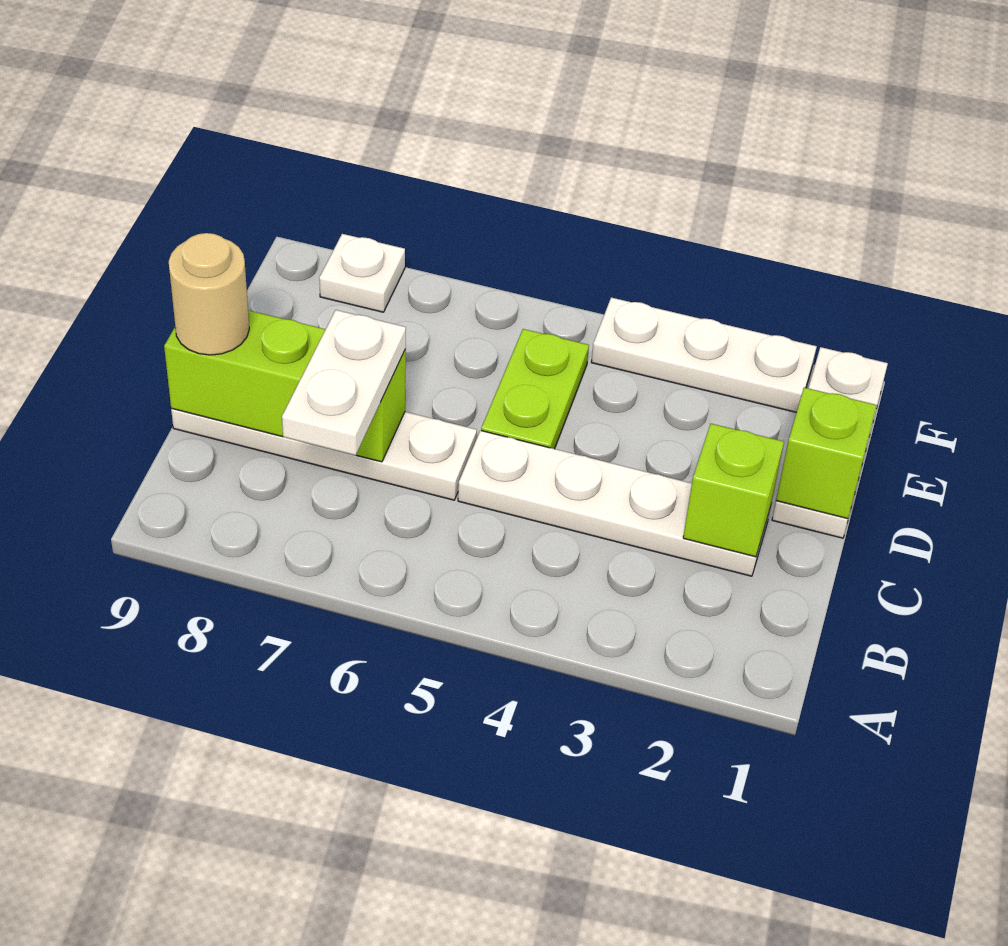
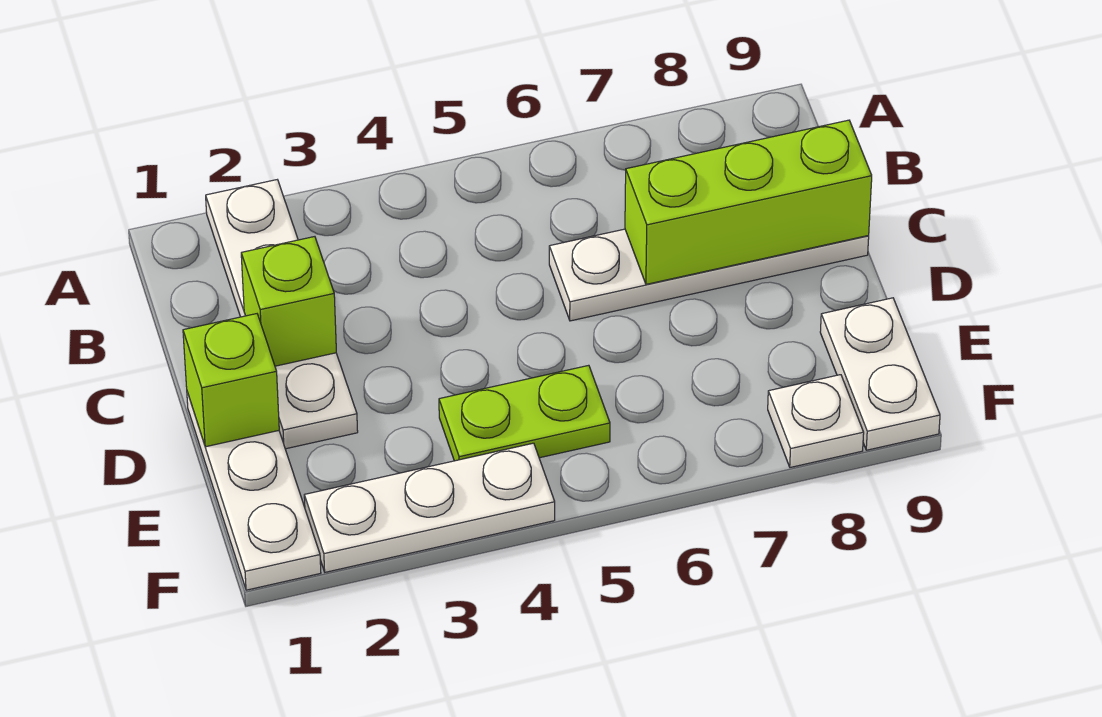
white plate B7:C7 level 3 -> white plate E9:F9 level 1
white plate C2:C5 level 1 -> white plate A2:D2 level 1
tan round brick C9 level 3 -> none
lime plate D5:E5 level 1 -> lime plate E4:E5 level 1

